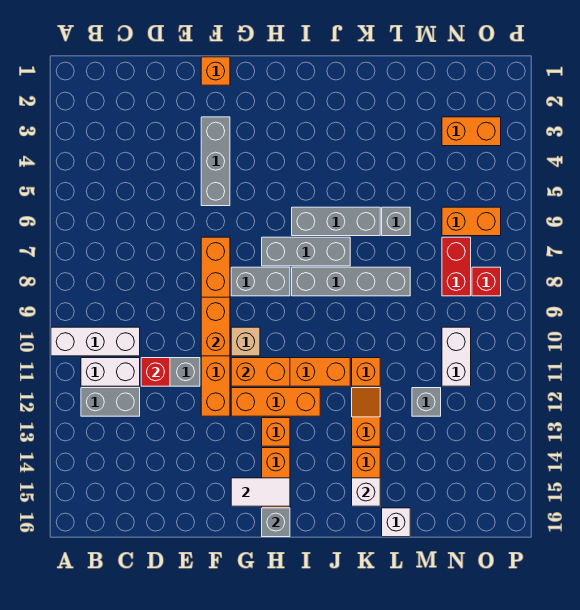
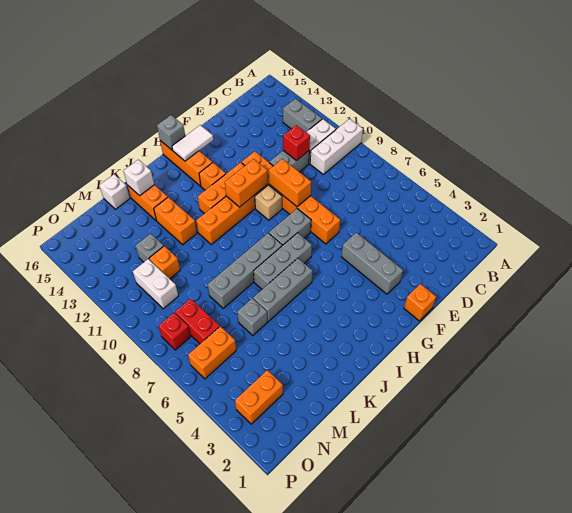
grey brick B12:C12 level 1 -> grey brick B12:B13 level 1
orange brick K11 level 1 -> orange brick M11 level 1
orange slope K12:K13 level 1 top 13 -> orange brick K12:K13 level 1

